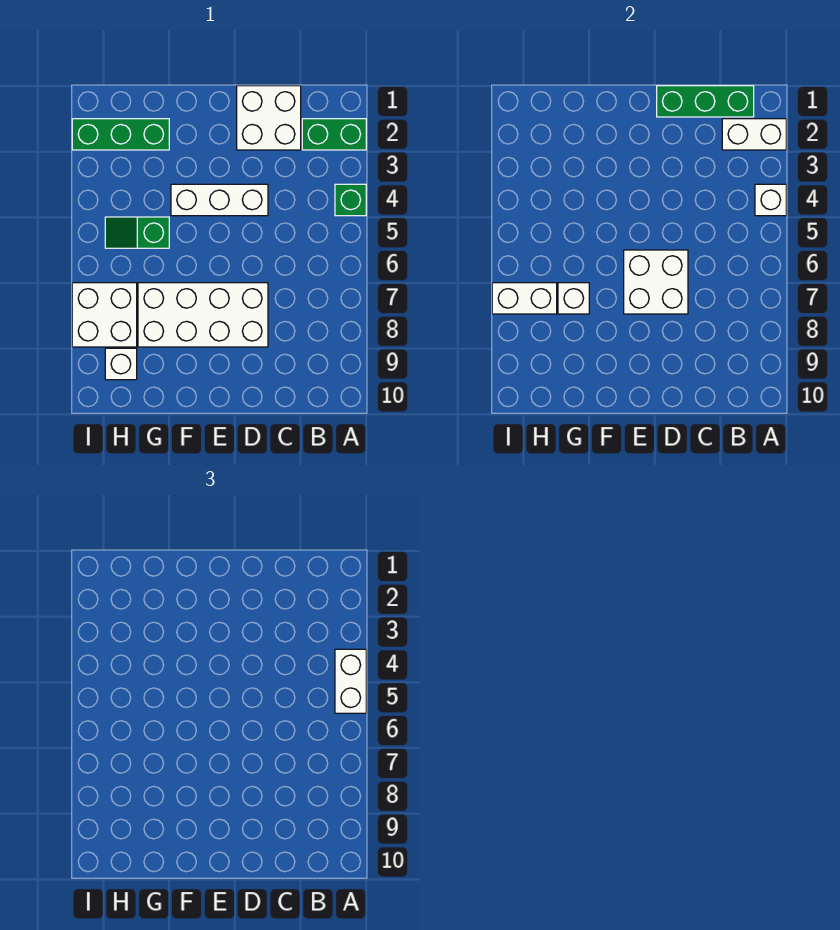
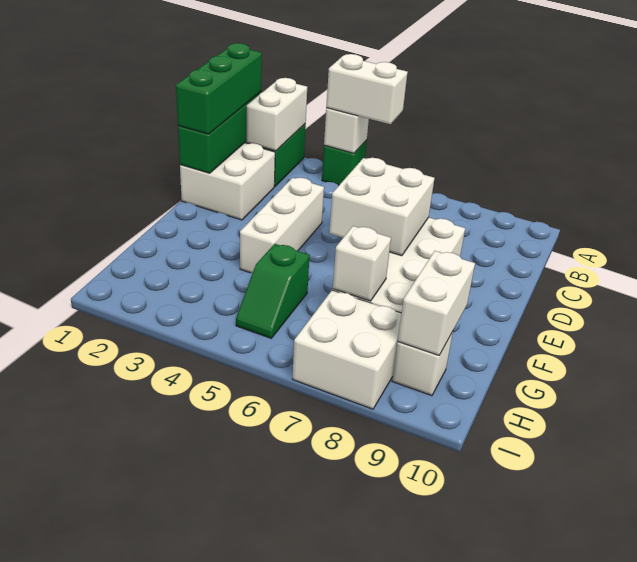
green brick G2:I2 level 1 -> green brick B1:D1 level 3
white brick H7:I7 level 2 -> white brick G9:H9 level 2

